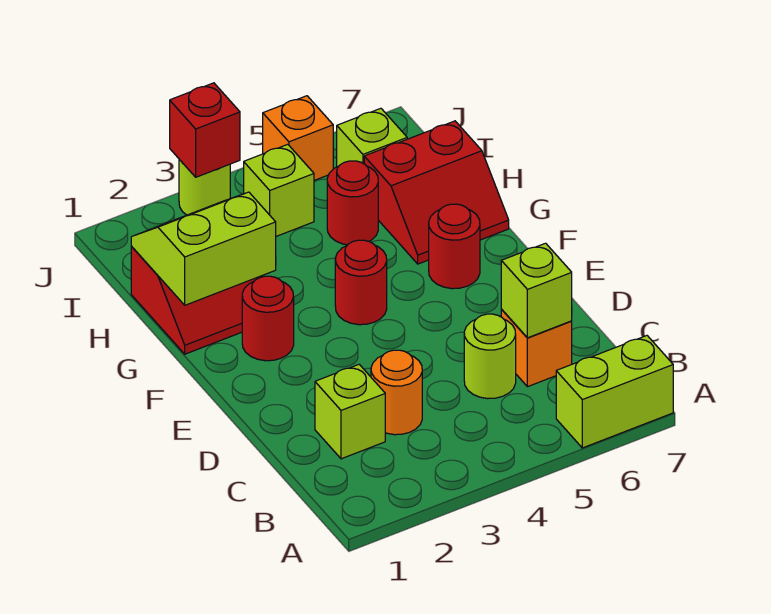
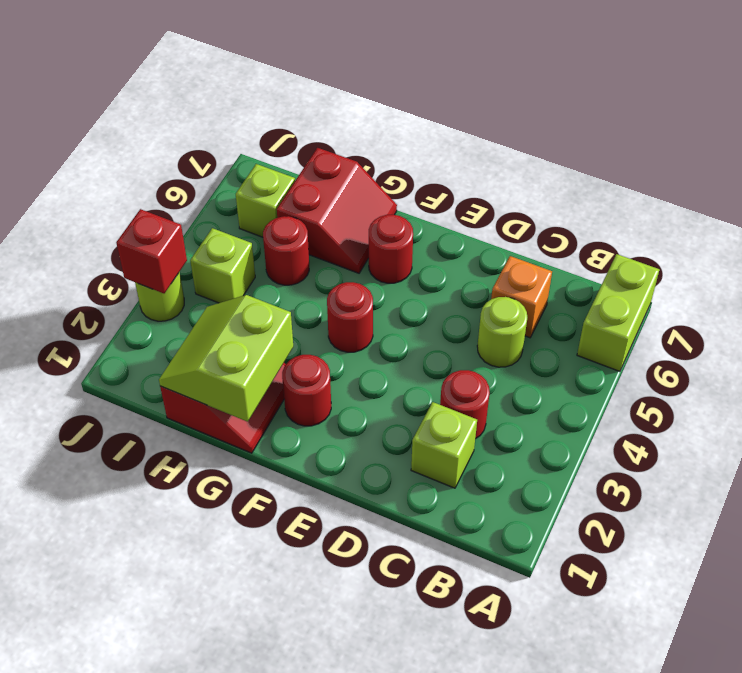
orange round brick C3 level 1 -> red round brick C3 level 1
lime brick C6 level 2 -> none
orange brick J5 level 1 -> none

